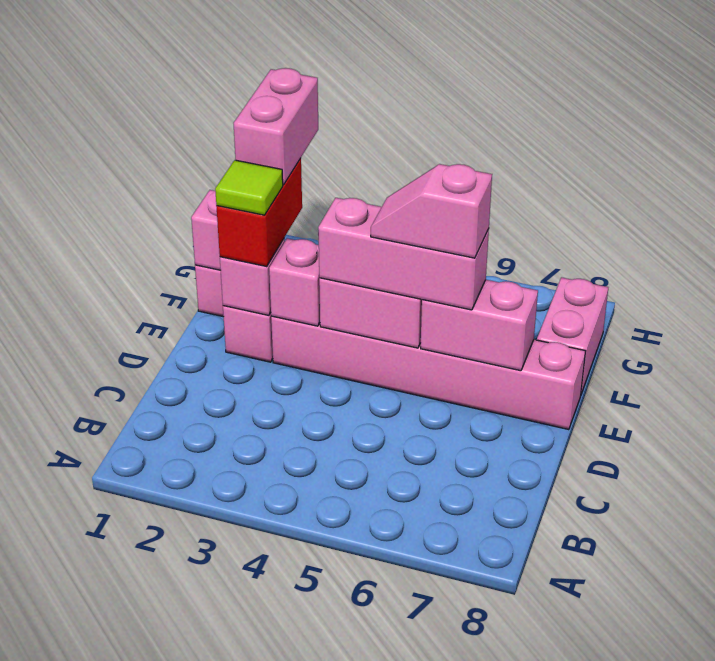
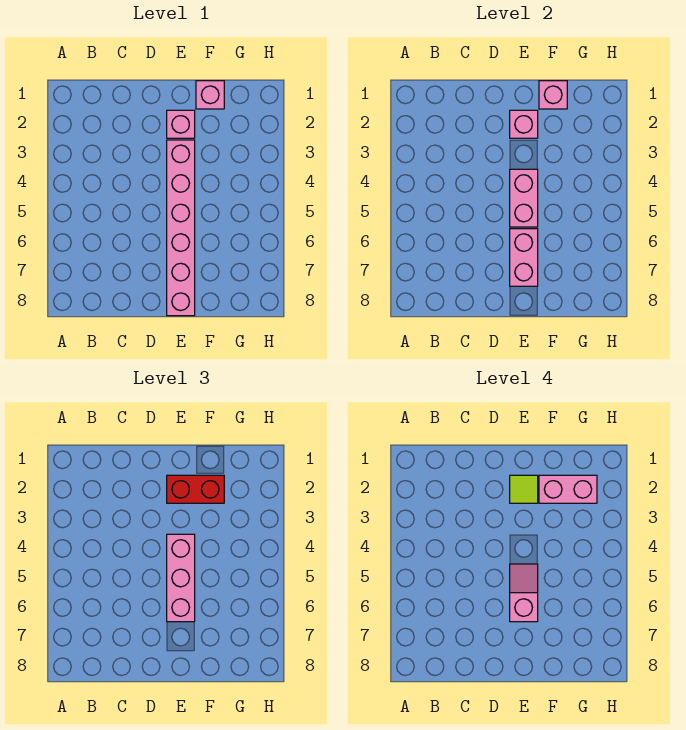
pink brick E3 level 2 -> none
pink brick F8:G8 level 1 -> none

